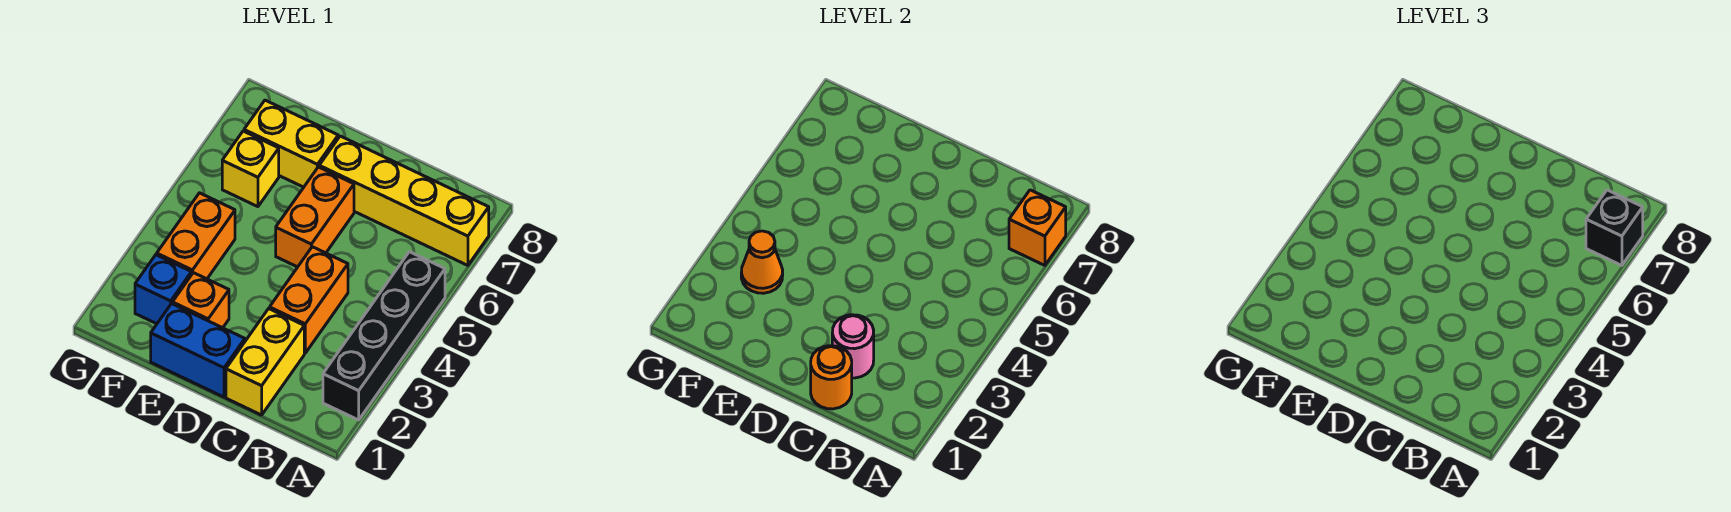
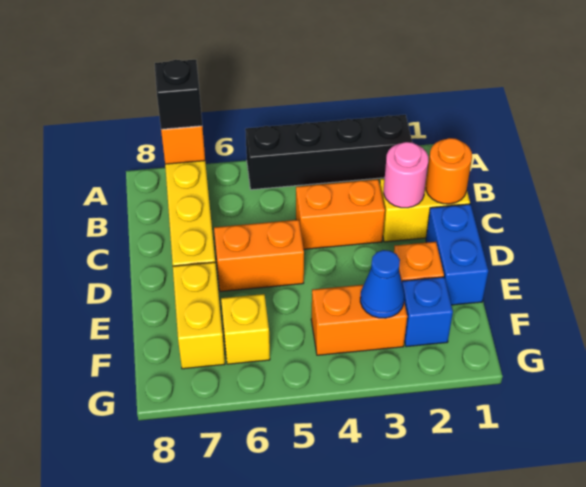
orange cone F3 level 2 -> blue cone F3 level 2

